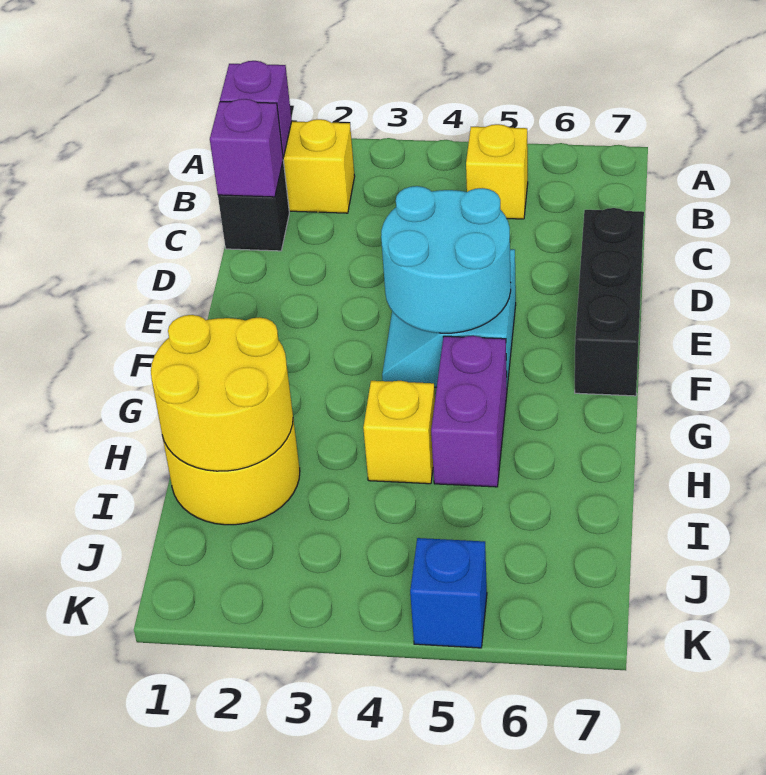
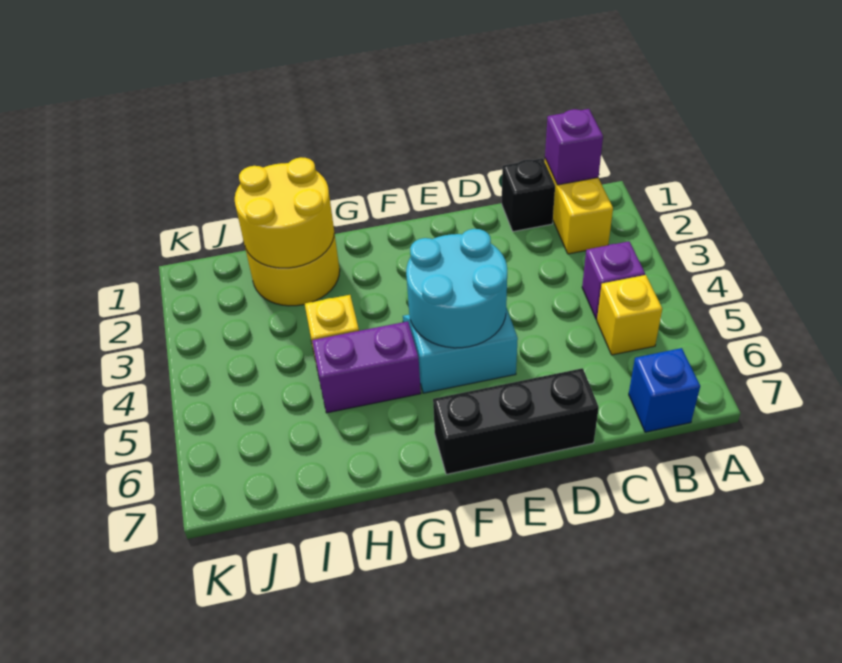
purple brick C1 level 2 -> purple brick B4 level 1
blue brick K5 level 1 -> blue brick B7 level 1

